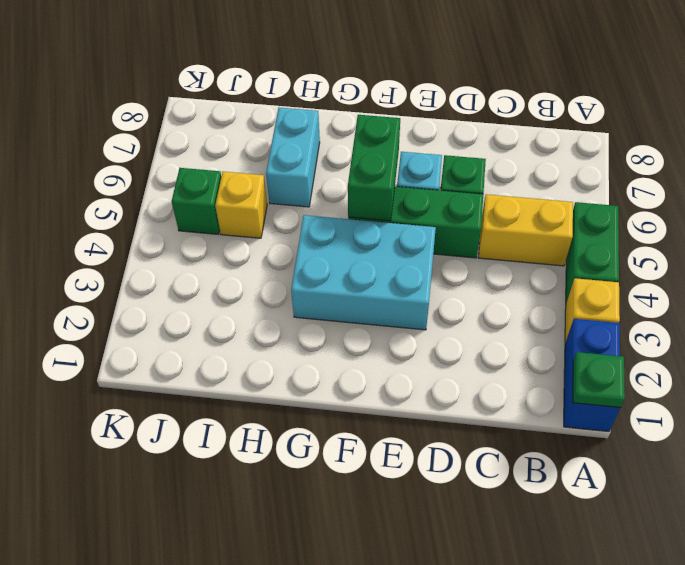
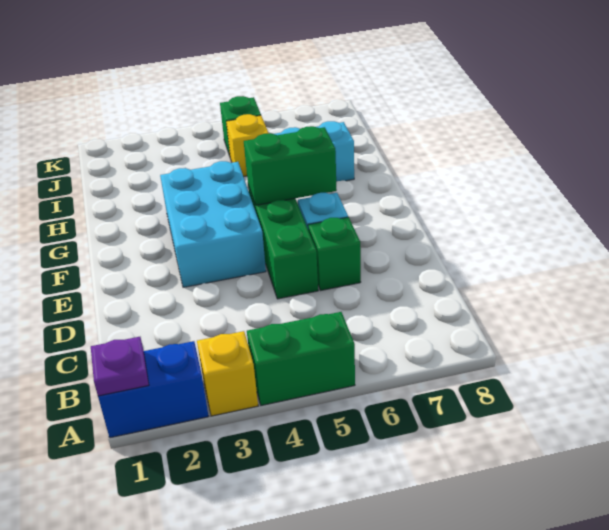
green plate A1 level 2 -> purple plate A1 level 2
yellow brick B5:C5 level 1 -> none

